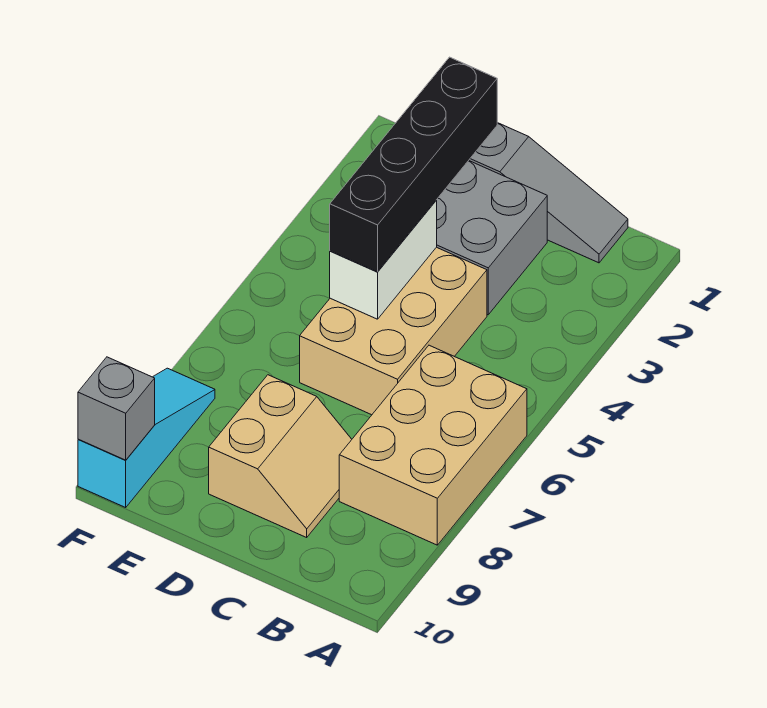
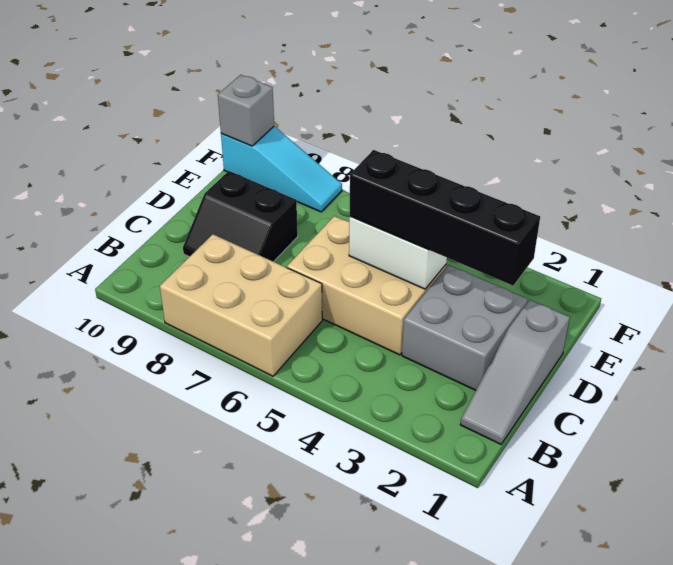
tan slope C8:D9 level 1 top D -> black slope C8:D9 level 1 top D

